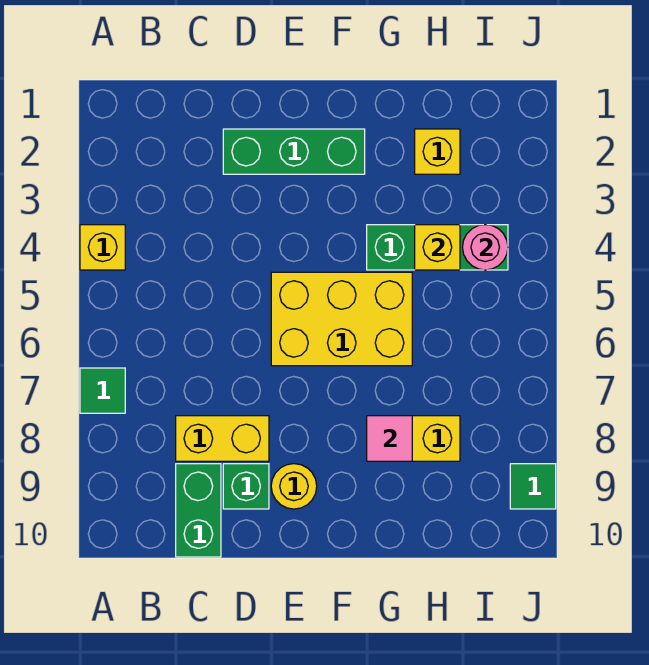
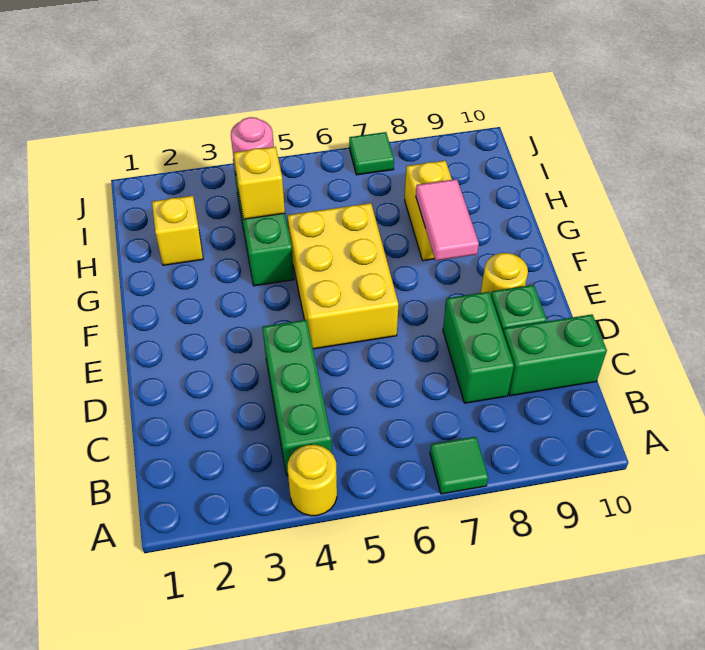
yellow brick A4 level 1 -> yellow round brick A4 level 1
yellow brick C8:D8 level 1 -> green brick C8:D8 level 1
green brick D2:F2 level 1 -> green brick B4:D4 level 1
pink tile G8 level 2 -> pink tile F8:G8 level 2
green tile J9 level 1 -> green tile J7 level 1

